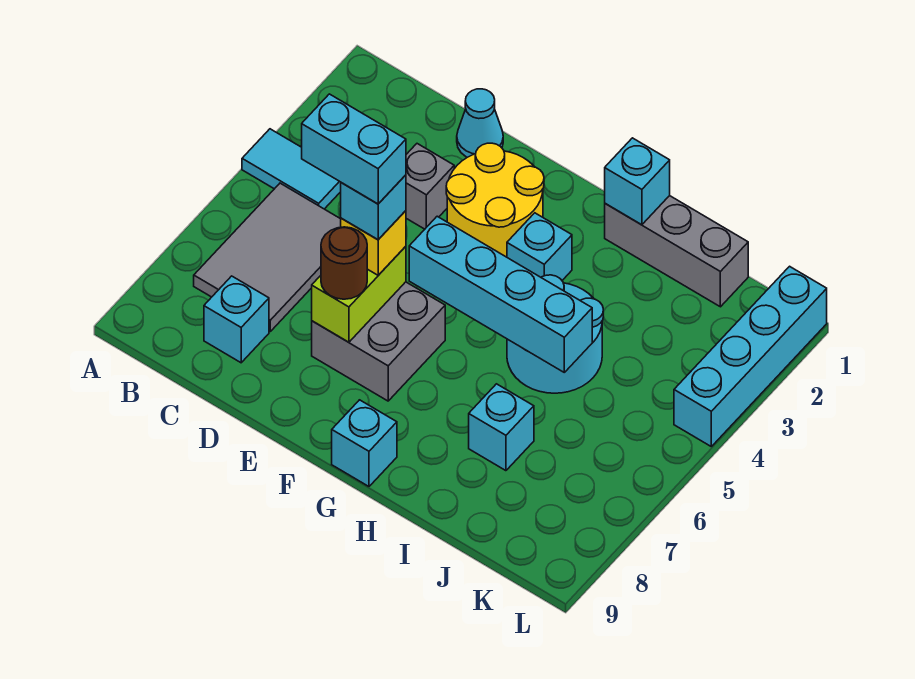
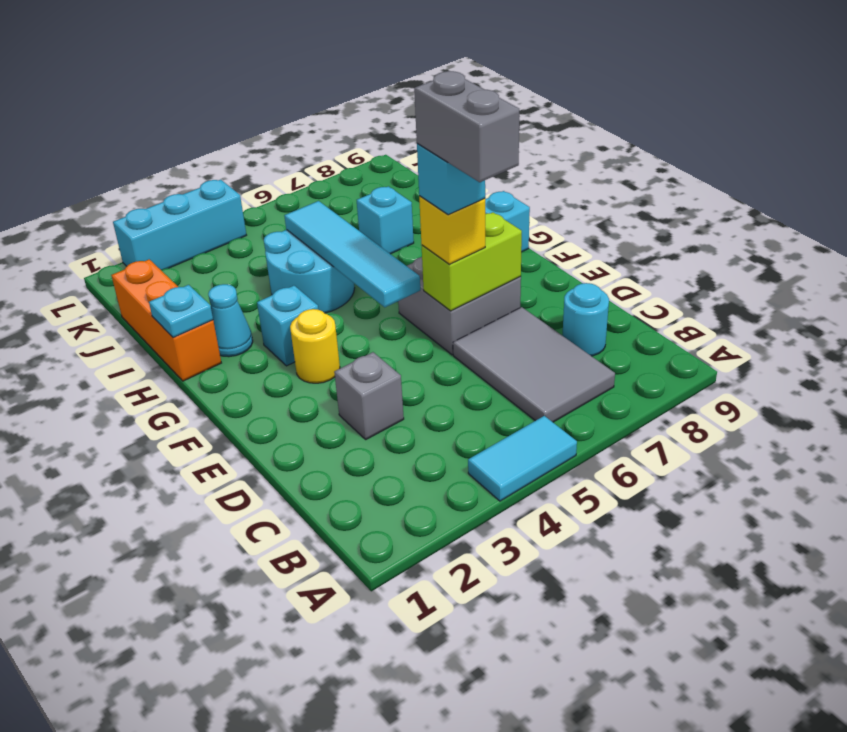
cyan tile A4:B4 level 1 -> cyan tile A4:A5 level 1
grey tile B5:C7 level 1 -> grey tile B6:D7 level 1
cyan brick C8 level 1 -> cyan round brick C8 level 1
cyan cone D1 level 1 -> cyan cone H2 level 1
cyan brick D6:E6 level 5 -> grey brick D6:E6 level 5
yellow round brick E2:F3 level 1 -> yellow round brick F3 level 1
brown round brick E7 level 3 -> none
cyan brick F5:I5 level 2 -> cyan tile F5:I5 level 2
grey brick H1:J1 level 1 -> orange brick H1:J1 level 1
cyan brick H1 level 2 -> cyan plate H1 level 2
cyan brick L1:L4 level 1 -> cyan brick L2:L4 level 1

